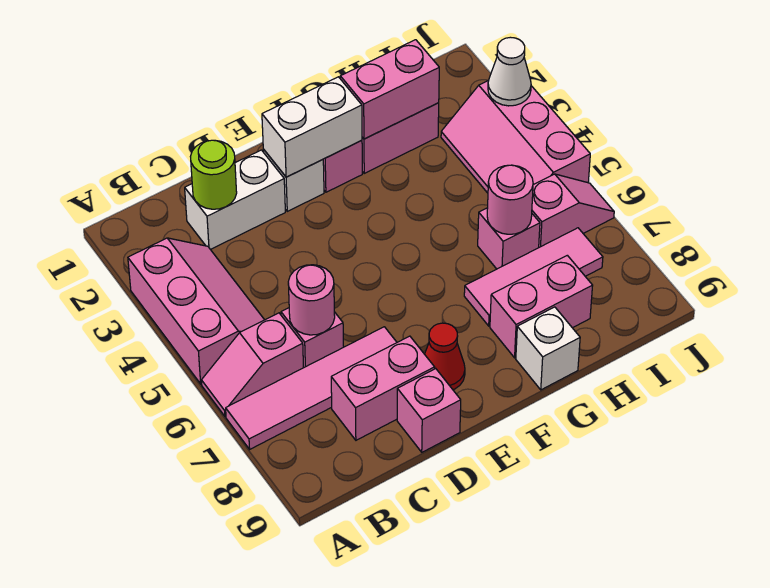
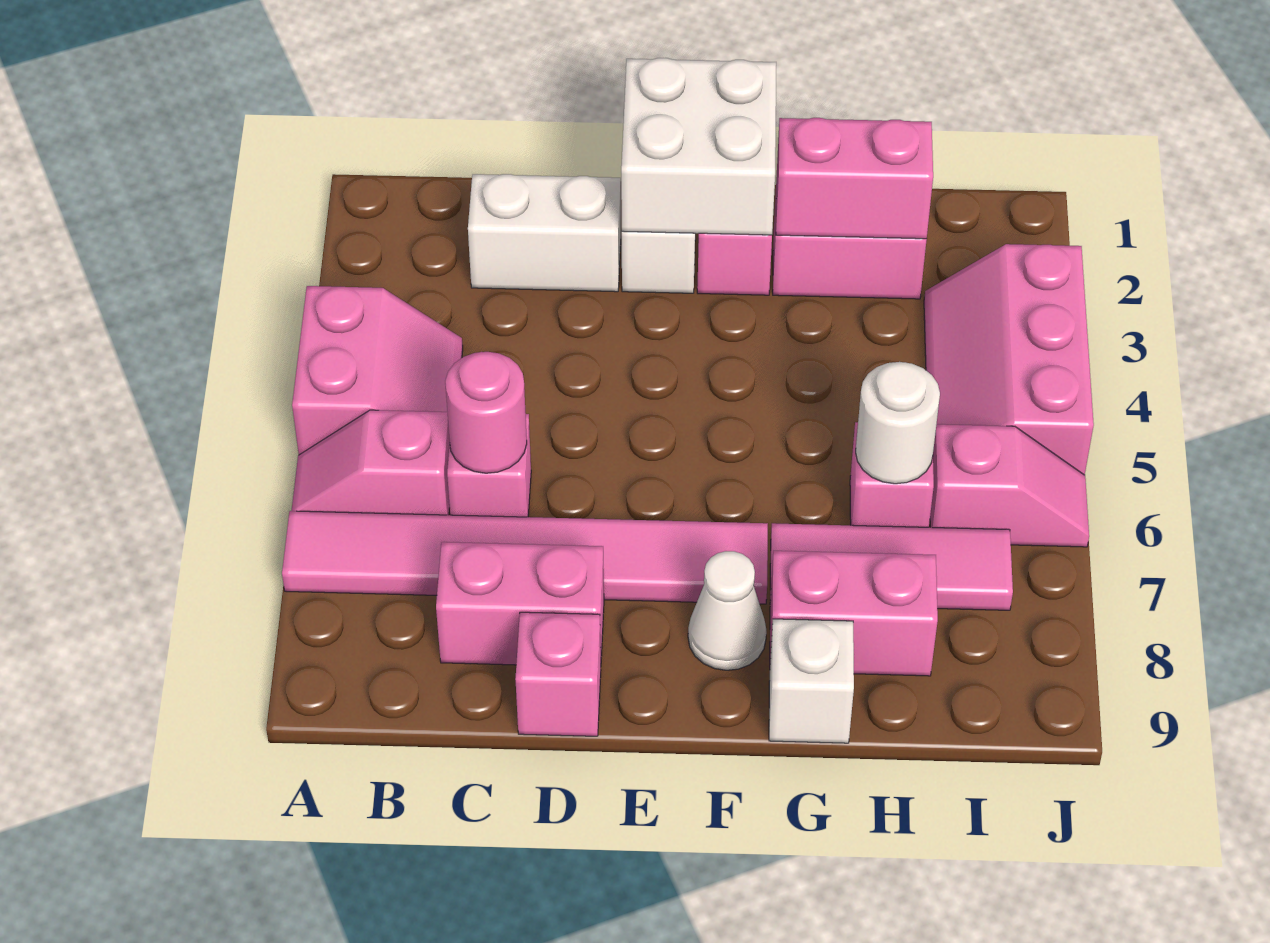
pink slope A3:B5 level 1 top A -> pink slope A4:B5 level 1 top A
pink tile A7:D7 level 1 -> pink tile A7:F7 level 1
lime round brick C2 level 2 -> none
white brick E2:F2 level 2 -> white brick E1:F2 level 2
red cone E8 level 1 -> none
pink round brick H6 level 2 -> white round brick H6 level 2
white cone J3 level 2 -> white cone F8 level 1

